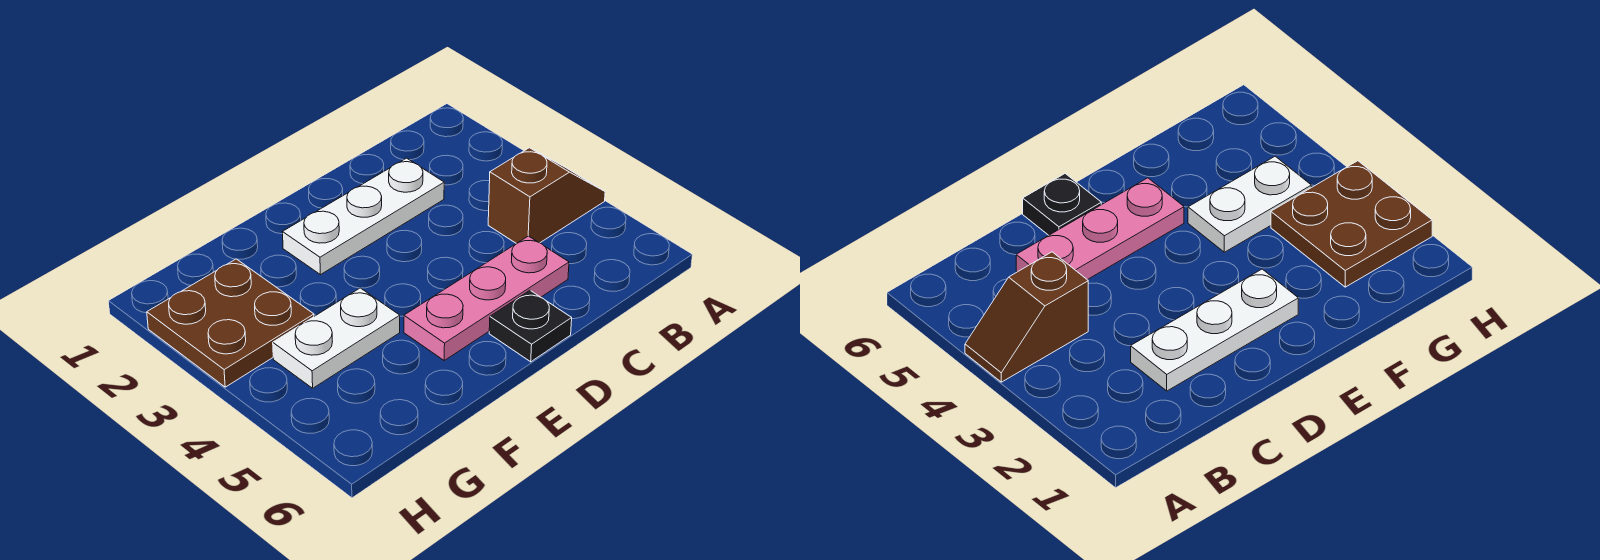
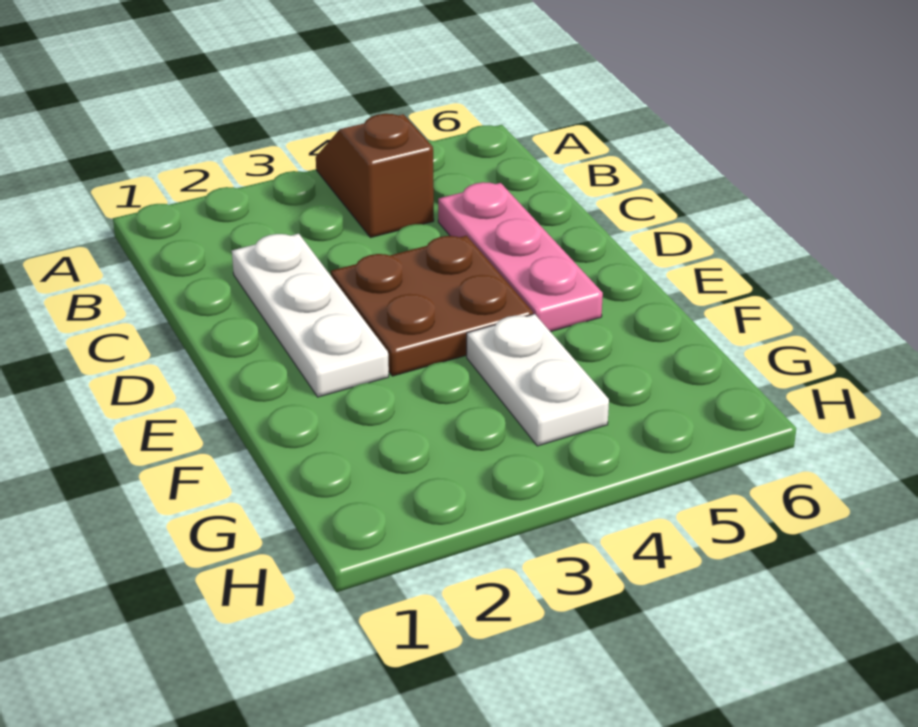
black plate D6 level 1 -> none
brown plate G2:H3 level 1 -> brown plate D3:E4 level 1

